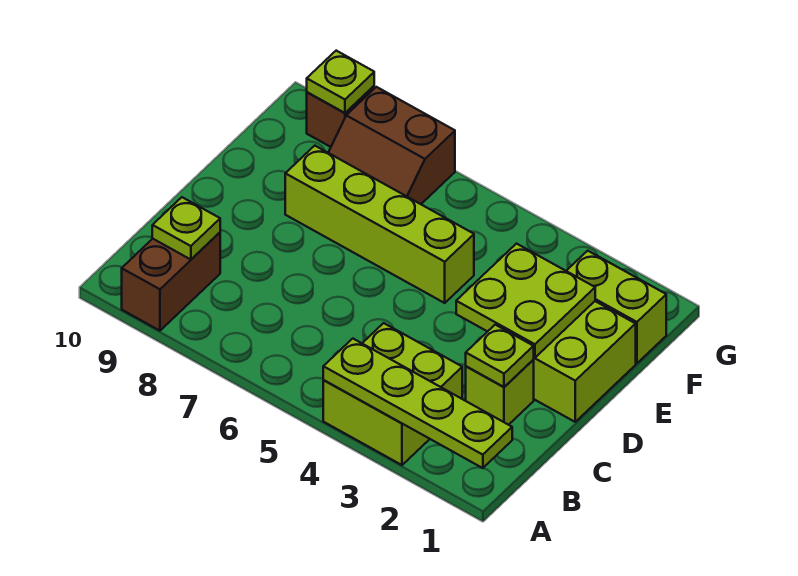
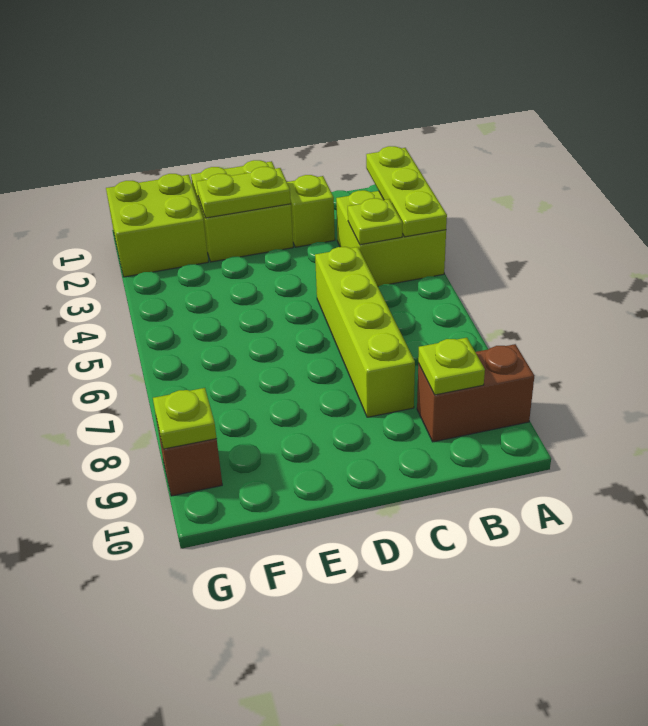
lime plate A1:A4 level 2 -> lime plate A2:A4 level 2
lime plate C2 level 2 -> lime plate B4 level 2
lime plate D2:E3 level 2 -> lime plate D2:E2 level 2
lime brick E5:E8 level 1 -> lime brick C5:C8 level 1
lime brick F1:F2 level 1 -> lime brick F1:G2 level 1
brown slope F7:G8 level 1 top G -> none

